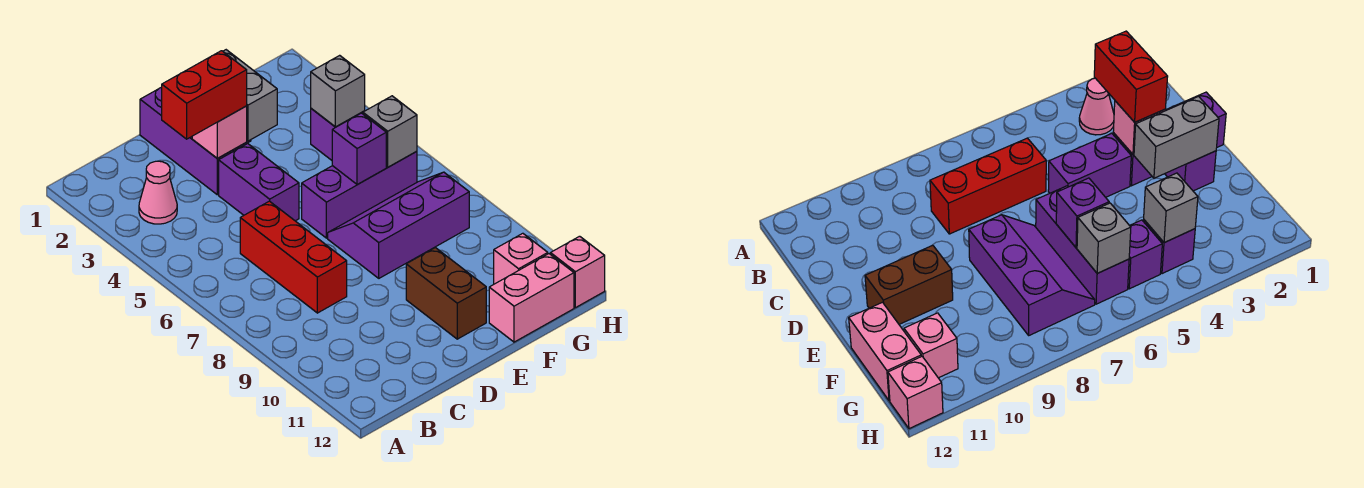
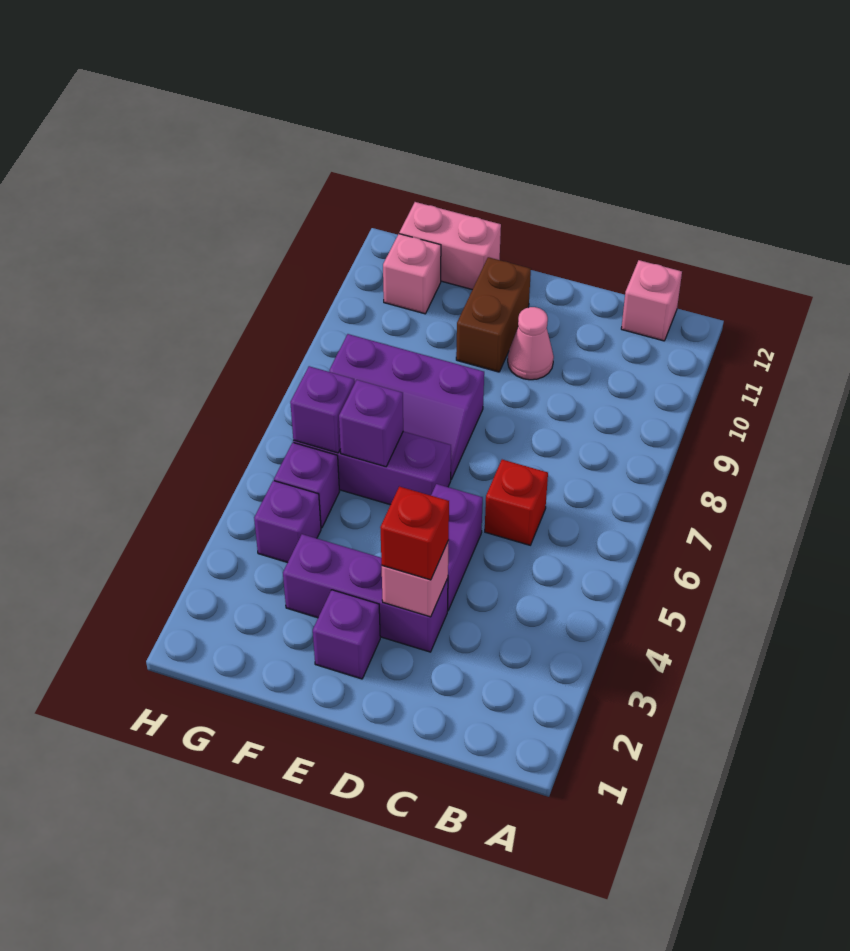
pink cone B3 level 1 -> pink cone D10 level 1
red brick C3:D3 level 3 -> red brick D3 level 3
red brick C6:C8 level 1 -> red brick C6 level 1
purple brick D1:D3 level 1 -> purple brick D3:F3 level 1
grey brick E2:E3 level 2 -> none
grey brick G4 level 2 -> none
grey brick G6 level 2 -> purple brick G6 level 2
pink brick H12 level 1 -> pink brick B12 level 1

